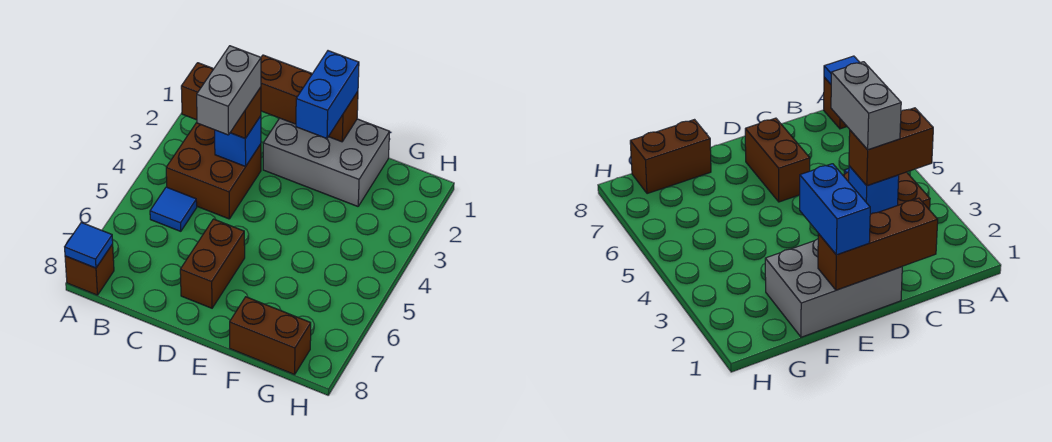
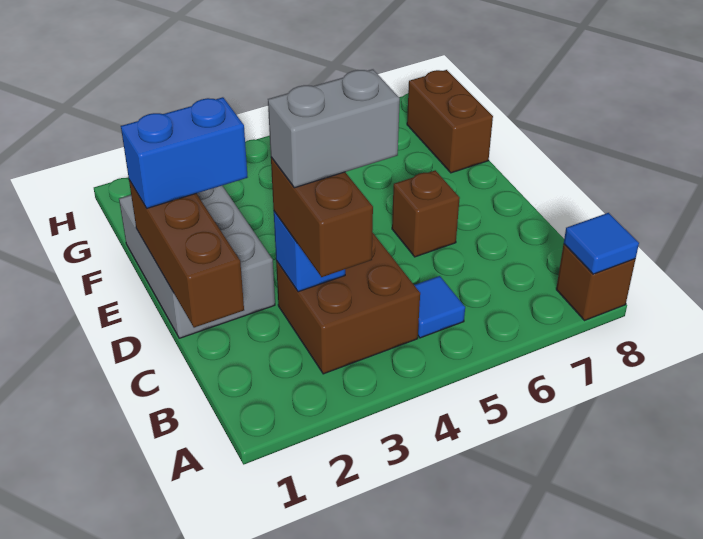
brown brick D6:D7 level 1 -> brown brick D6 level 1

